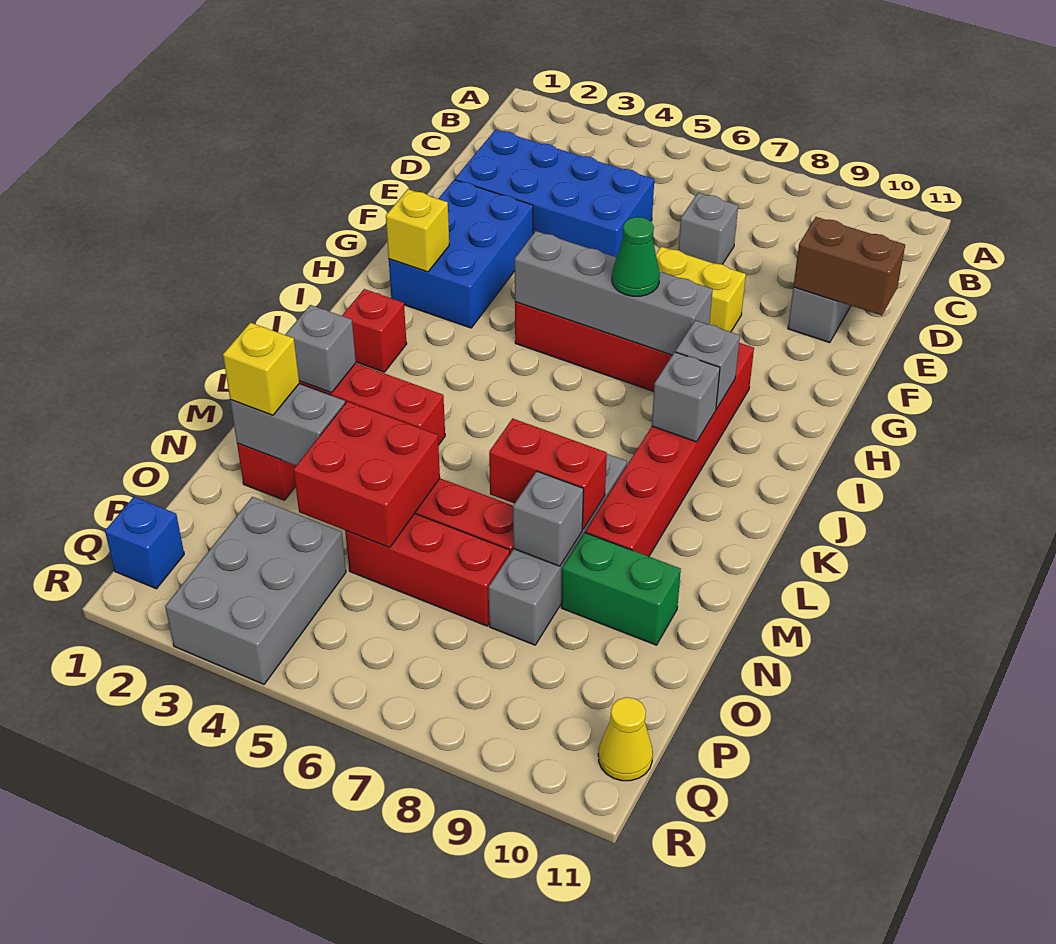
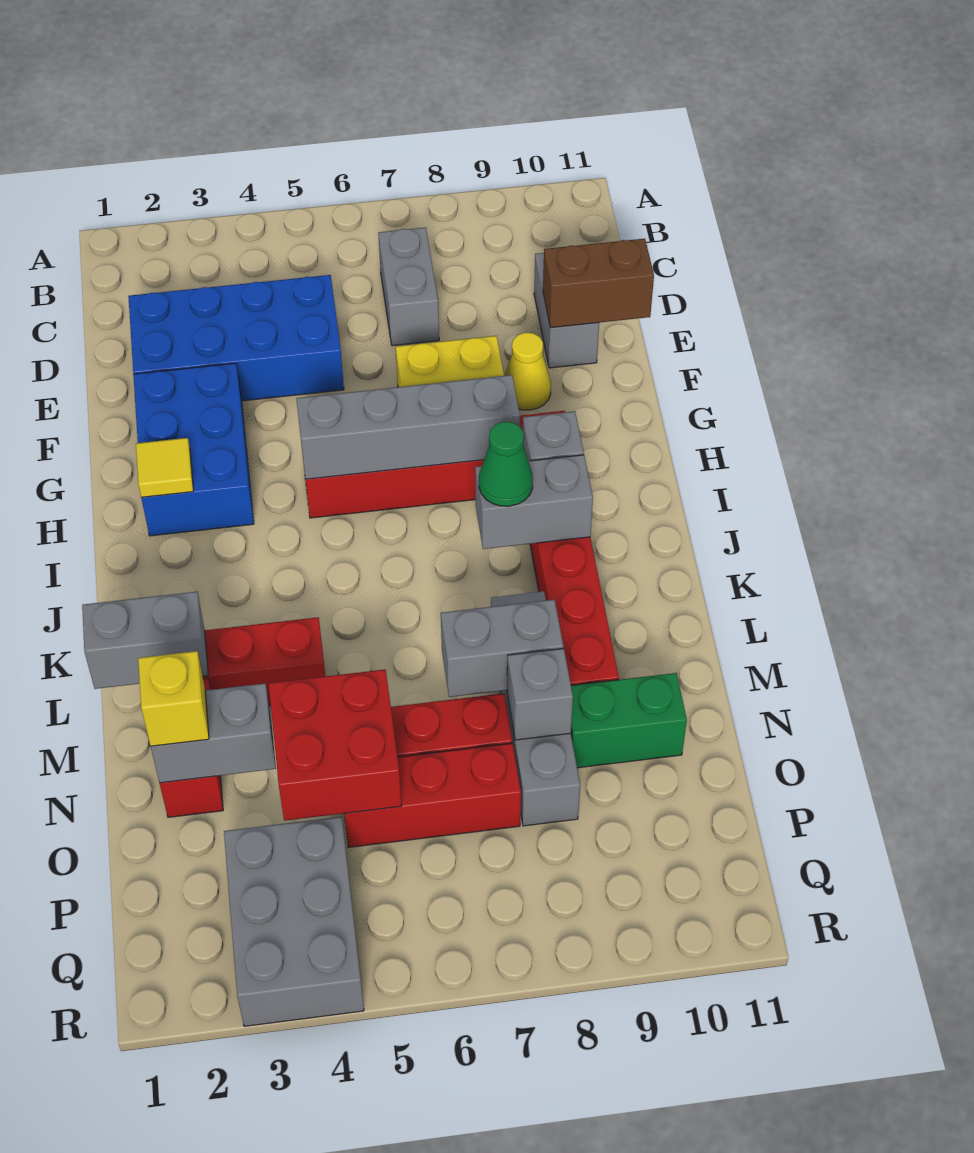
grey brick D7 level 1 -> grey brick C7:D7 level 1
yellow brick H2 level 2 -> yellow tile H2 level 2
green cone H7 level 3 -> green cone J8 level 3
red brick J2 level 1 -> none
grey brick J9 level 2 -> grey brick J8:J9 level 2
grey brick L2 level 2 -> grey brick L1:L2 level 2
red brick M7:M8 level 2 -> grey brick M7:M8 level 2
blue brick Q1 level 1 -> none
yellow cone Q11 level 1 -> yellow cone F9 level 1

